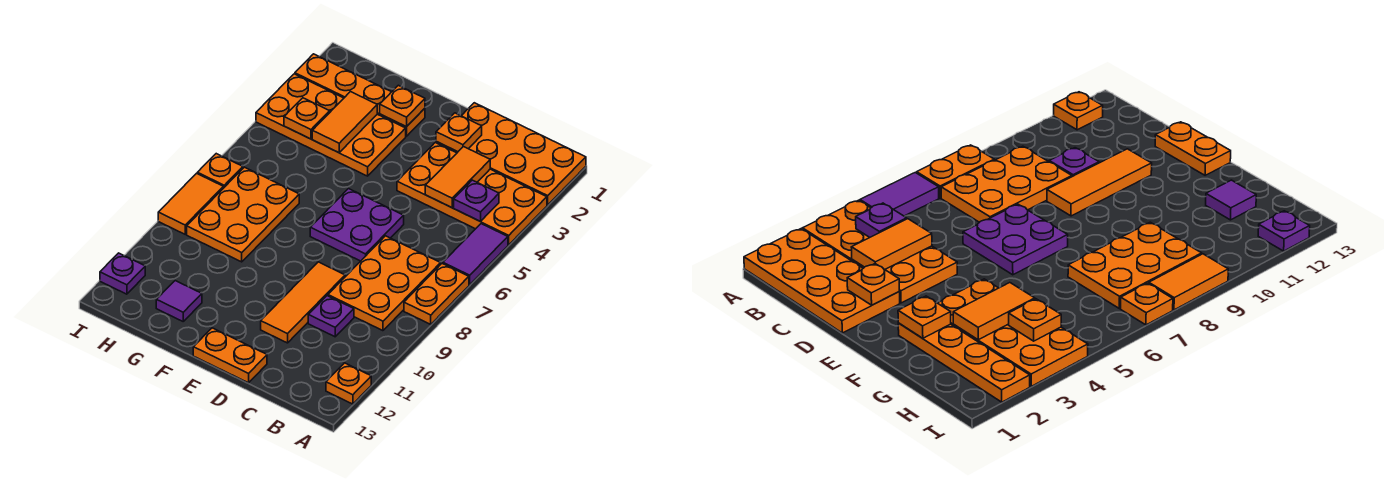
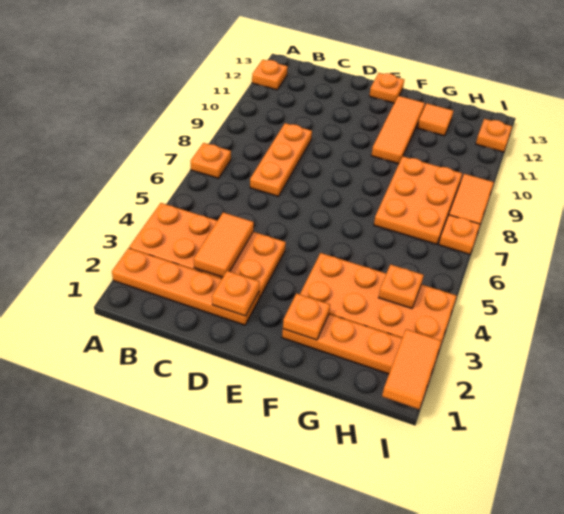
orange plate A1:D2 level 1 -> orange plate A2:D2 level 1
purple tile A5:A6 level 1 -> none
orange plate A7:A8 level 1 -> orange plate A7 level 1
purple plate B4 level 2 -> none
orange plate B7:C9 level 1 -> orange plate C7:C9 level 1
purple plate C10 level 1 -> none
purple plate D6:E7 level 1 -> none
orange tile D9:D11 level 1 -> orange tile F10:F12 level 1
orange plate D13:E13 level 1 -> orange plate E13 level 1
orange tile G3:G4 level 2 -> orange tile I1:I2 level 2
purple tile G12 level 1 -> orange tile G12 level 1
purple plate I12 level 1 -> orange plate I12 level 1

